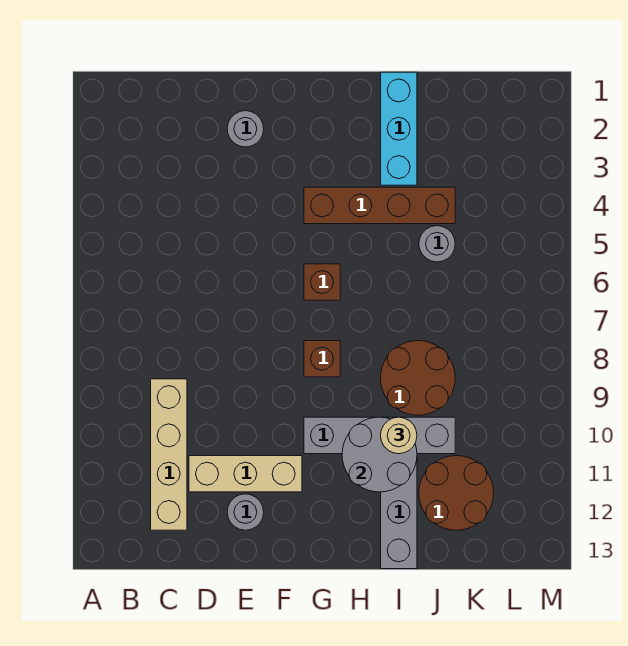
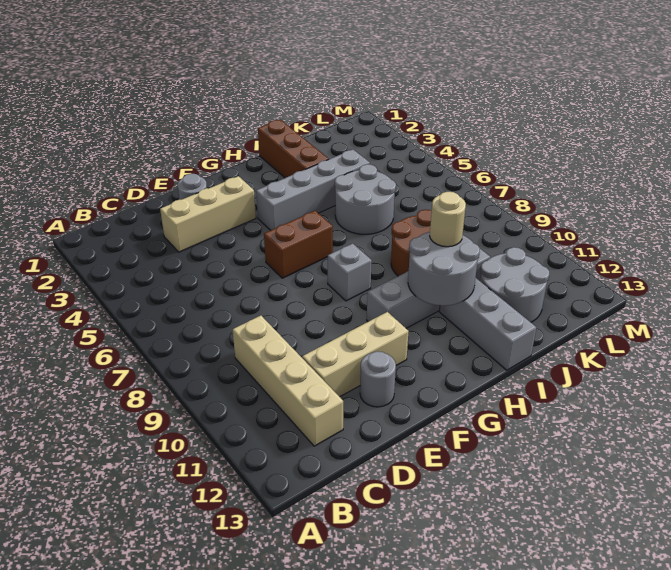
none -> tan brick D3:F3 level 1
brown brick G4:J4 level 1 -> grey brick G4:J4 level 1
brown brick G6 level 1 -> brown brick F6:G6 level 1
brown brick G8 level 1 -> grey brick G8 level 1
cyan brick I1:I3 level 1 -> brown brick I1:I3 level 1
grey round brick J5 level 1 -> grey round brick I5:J6 level 1
brown round brick J11:K12 level 1 -> grey round brick J11:K12 level 1

